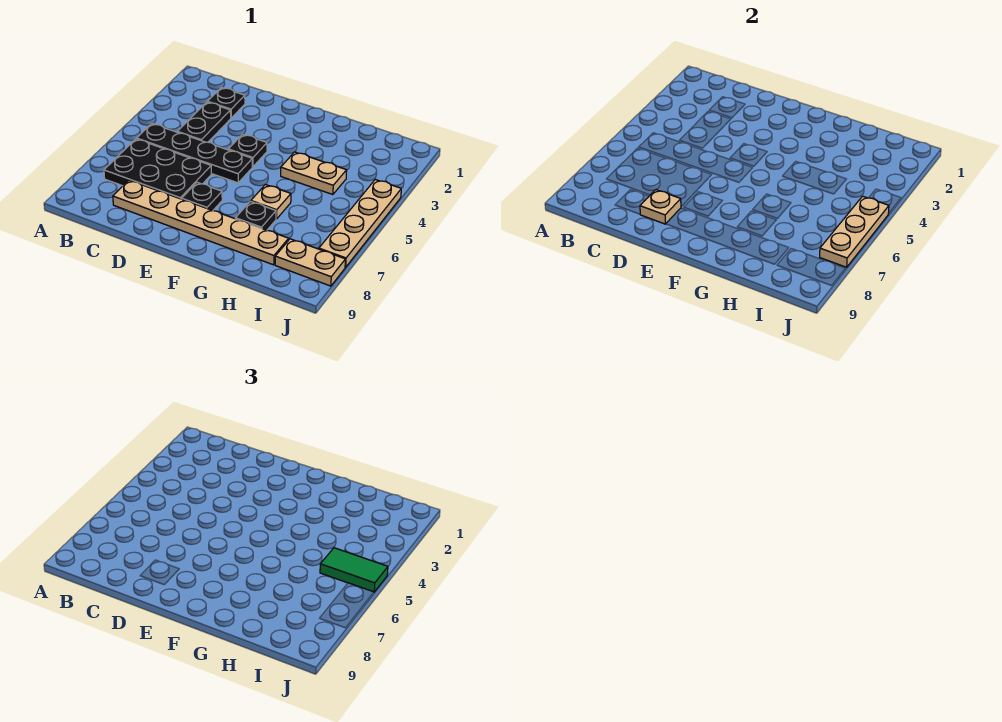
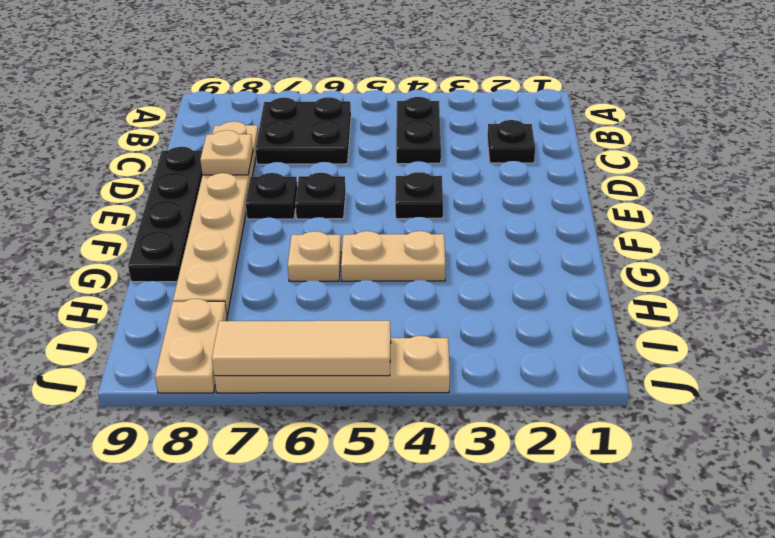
black plate B5:E5 level 1 -> black plate D9:G9 level 1
black plate B6:D7 level 1 -> black plate B6:C7 level 1
black plate C3:C4 level 1 -> black plate B4:C4 level 1
tan plate G4:H4 level 1 -> tan plate G4:G5 level 1
black plate G7 level 1 -> black plate E6 level 1
green tile I5:J5 level 3 -> none
tan plate J5:J7 level 2 -> tan tile J5:J7 level 2

